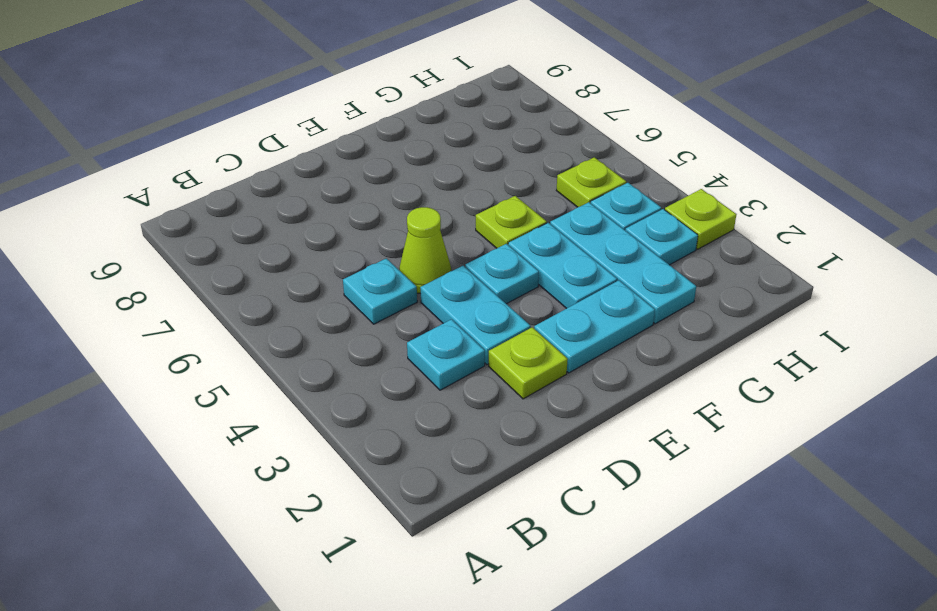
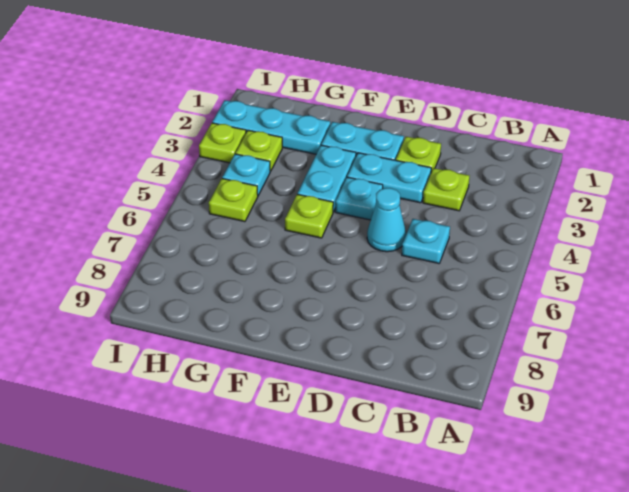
cyan plate C3 level 1 -> lime plate C3 level 1
cyan plate D3:D4 level 1 -> cyan plate D3:E3 level 1
lime cone D5 level 1 -> cyan cone D5 level 1
cyan plate G2:G4 level 1 -> cyan plate G2:I2 level 1
cyan plate H3 level 1 -> lime plate H3 level 1

